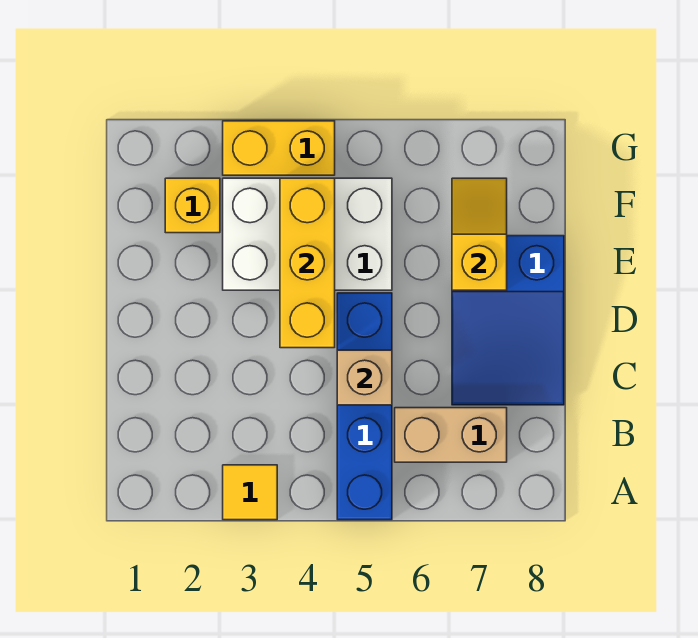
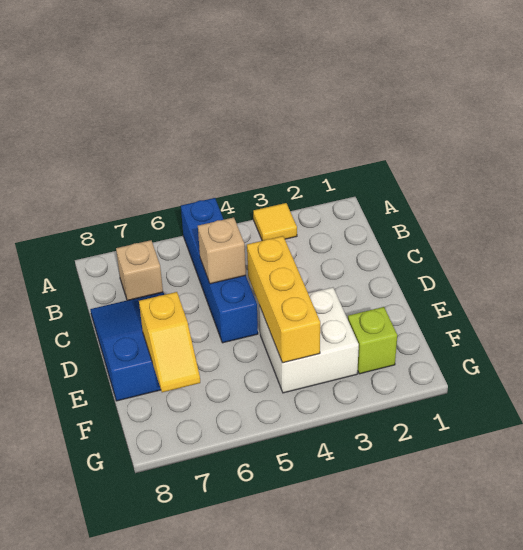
tan brick B6:B7 level 1 -> tan brick B7 level 1
white brick E3:F5 level 1 -> white brick E3:F4 level 1
yellow brick F2 level 1 -> lime brick F2 level 1
yellow brick G3:G4 level 1 -> none

